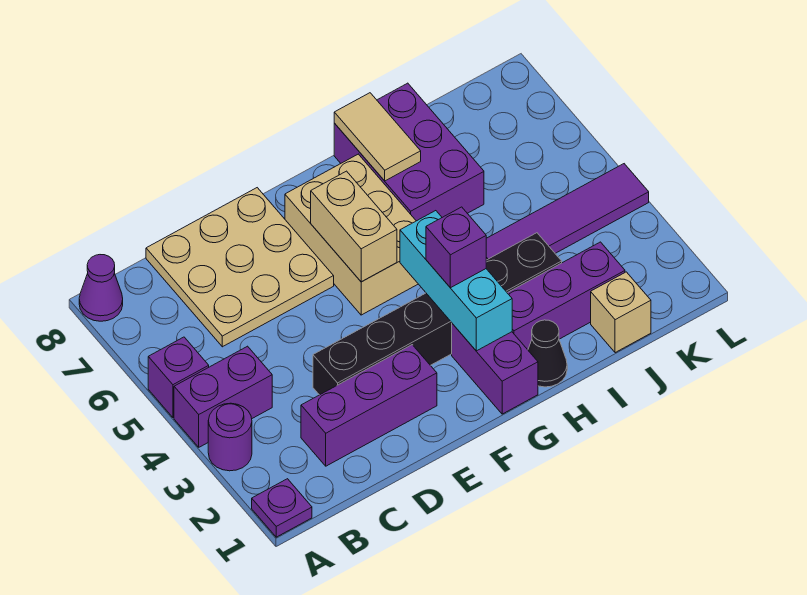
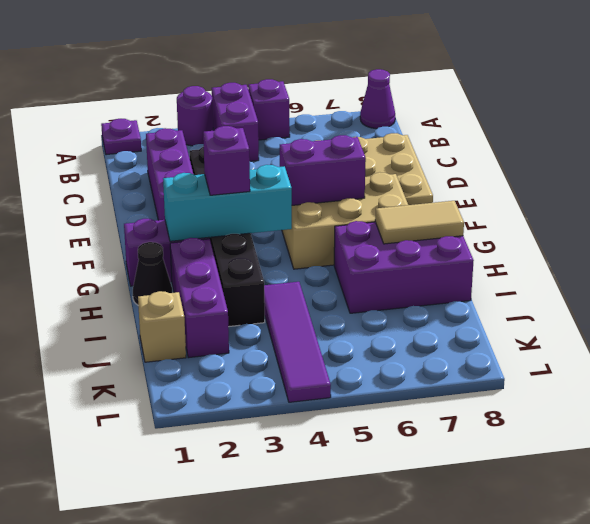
tan brick F5:F6 level 2 -> purple brick F5:F6 level 2

